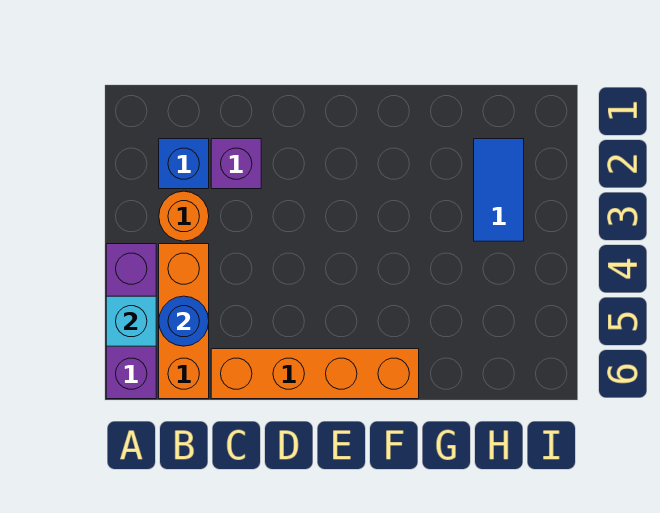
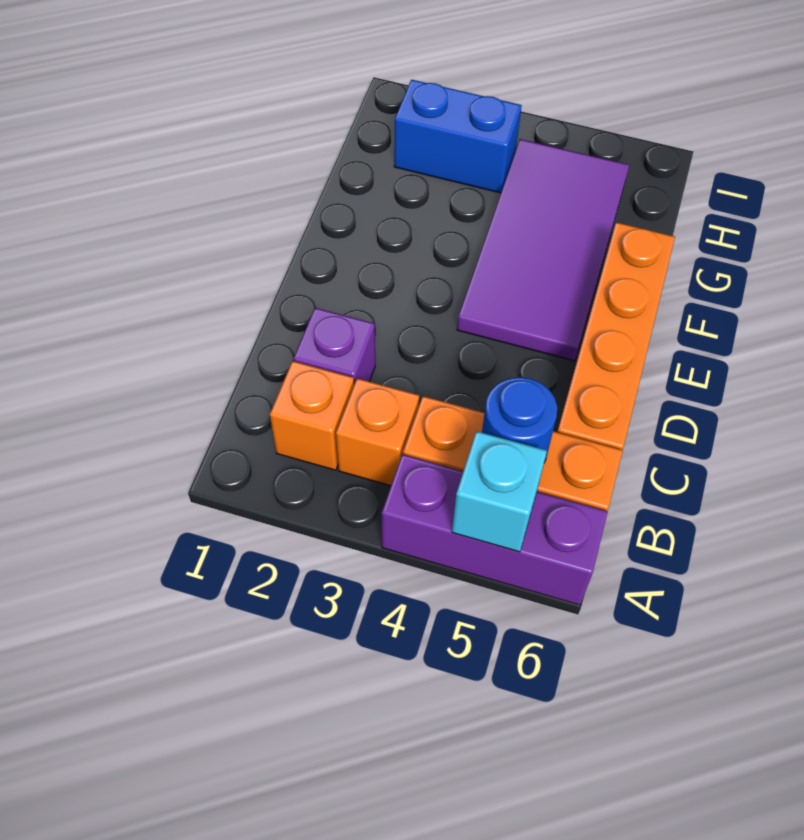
blue brick B2 level 1 -> orange brick B2 level 1
orange round brick B3 level 1 -> orange brick B3 level 1
none -> purple tile E4:H5 level 1
blue tile H2:H3 level 1 -> blue brick H2:H3 level 1

